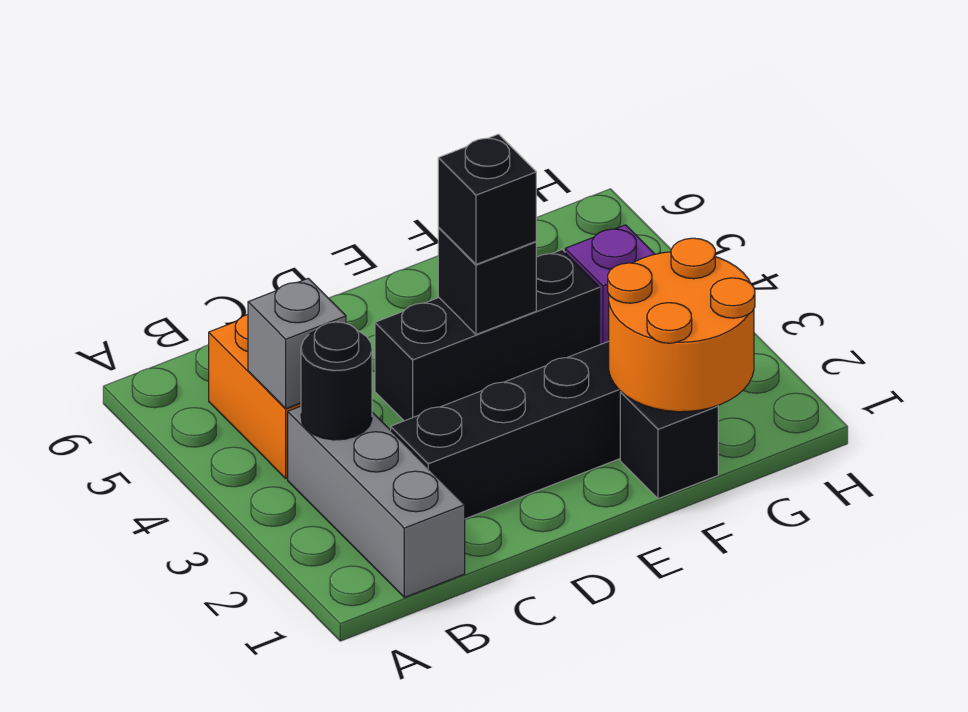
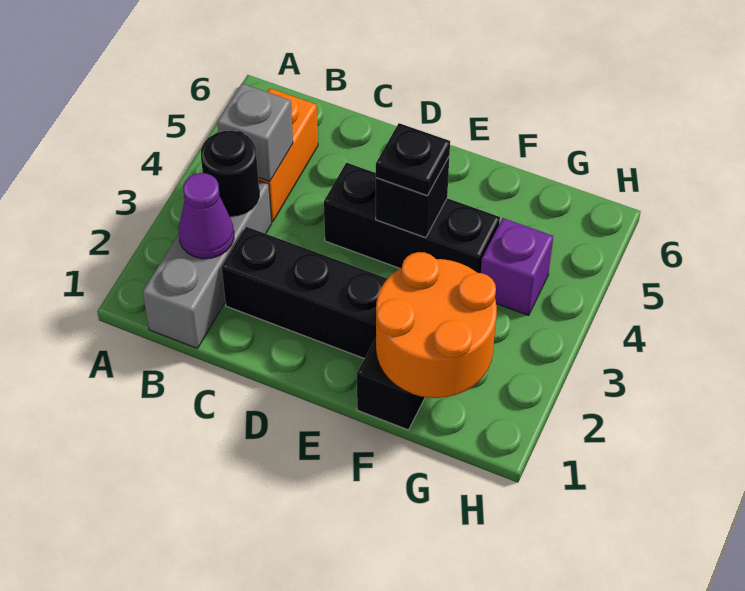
none -> purple cone B2 level 2
black brick E4 level 3 -> black plate E4 level 3

